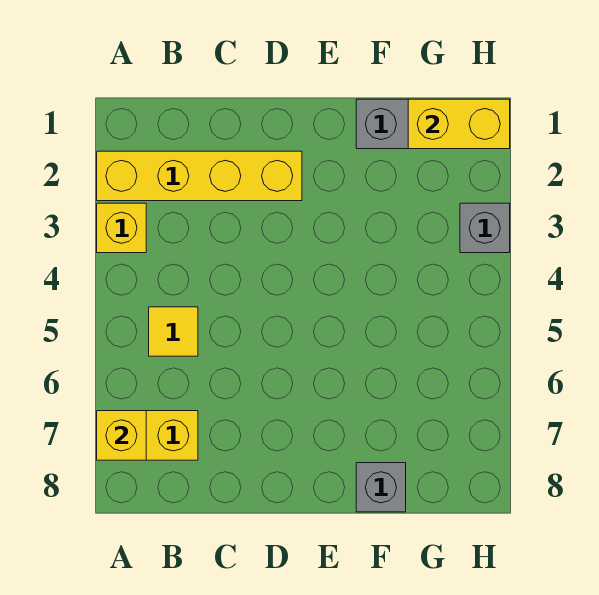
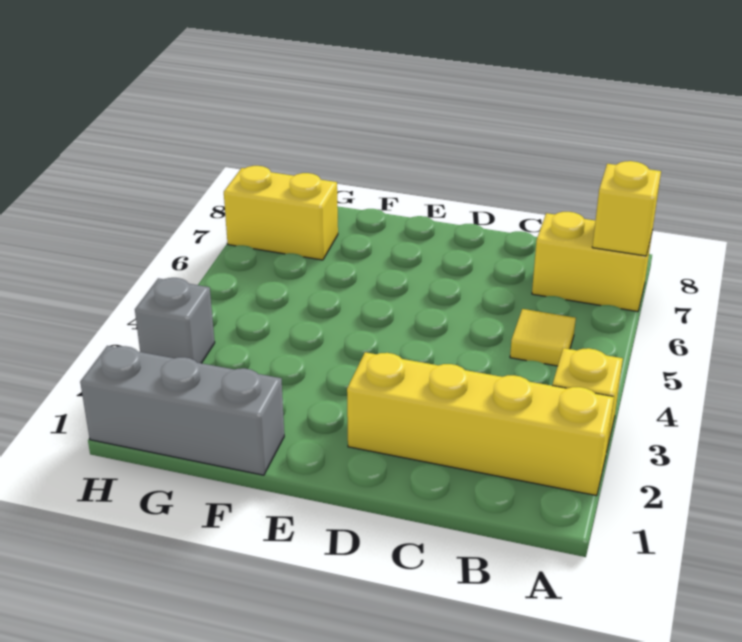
grey brick F8 level 1 -> none
yellow brick G1:H1 level 2 -> yellow brick G7:H7 level 1

